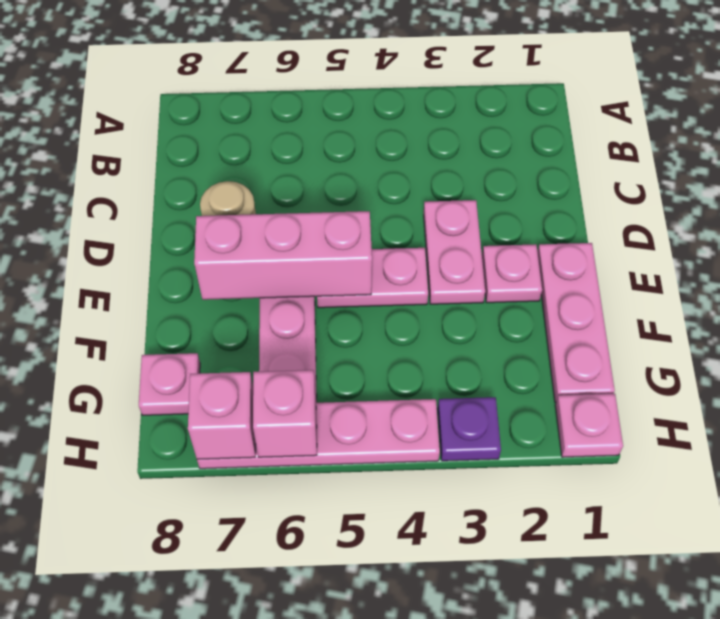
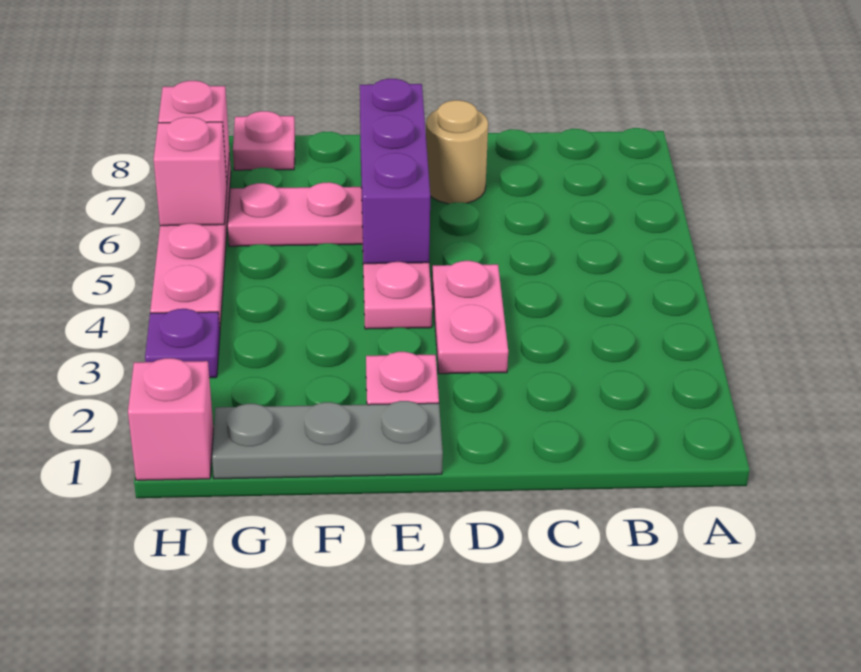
pink plate D3:E3 level 1 -> pink plate D3:D4 level 1
pink plate E1:G1 level 1 -> grey plate E1:G1 level 1
pink brick E5:E7 level 2 -> purple brick E5:E7 level 2
pink plate H1 level 1 -> pink brick H1 level 1

